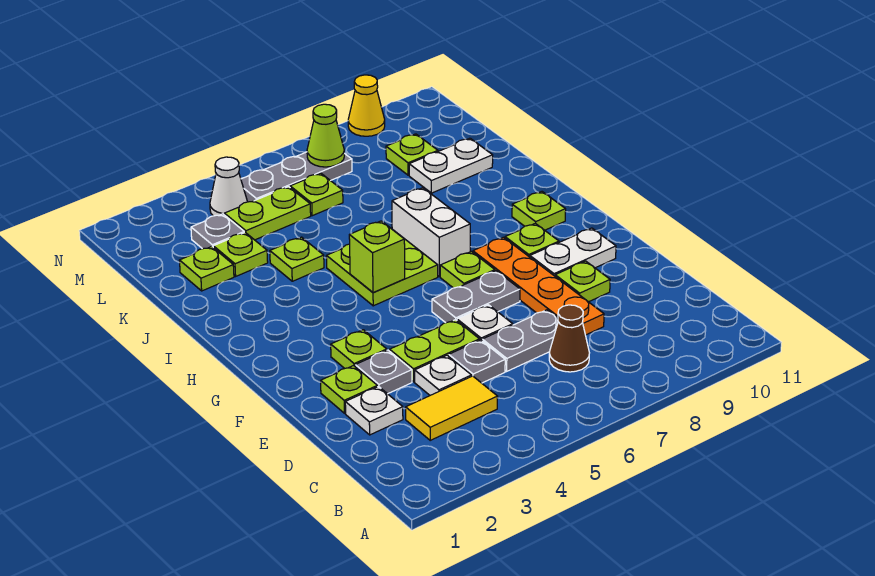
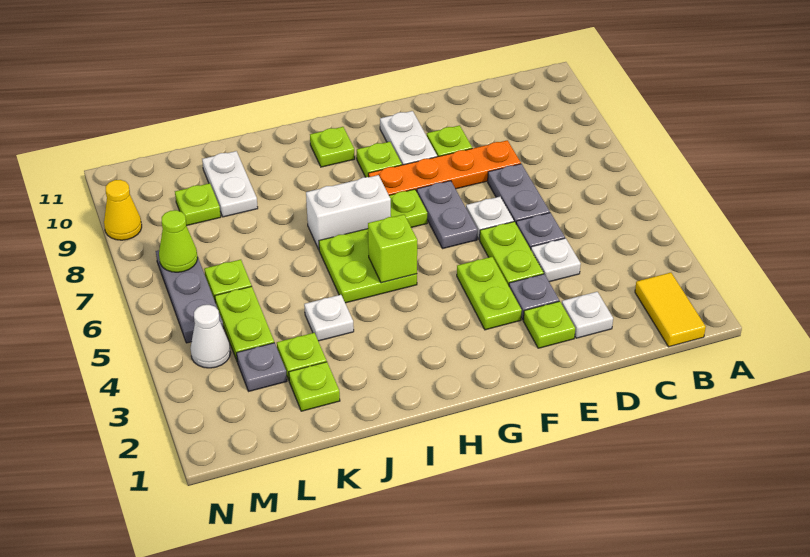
yellow tile C3:C4 level 1 -> yellow tile B1:B2 level 1
brown cone C7 level 1 -> none
lime plate F3 level 1 -> lime plate F3:F4 level 1
lime plate J4 level 1 -> white plate J4 level 1

